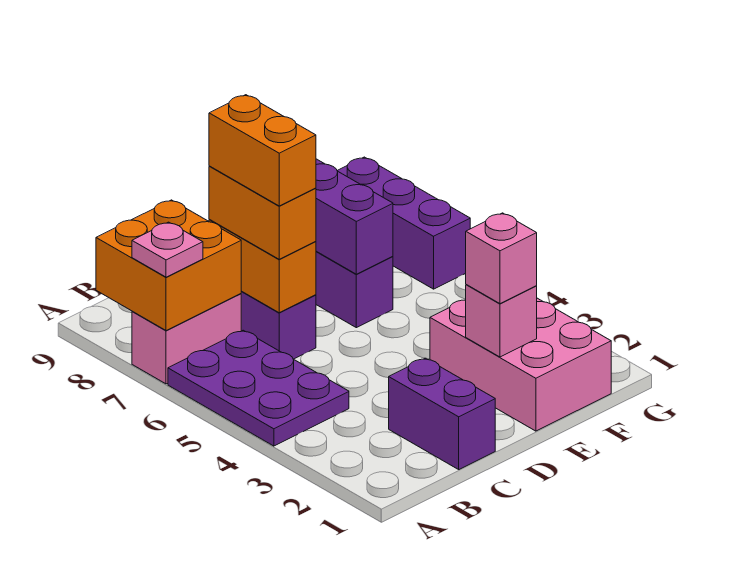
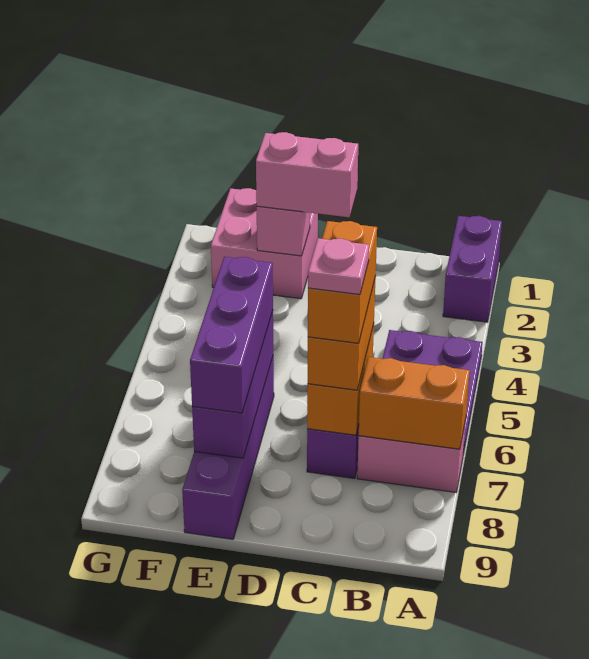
orange brick A7:B8 level 2 -> orange brick A7:B7 level 2
pink plate A7 level 3 -> pink plate C7 level 5
purple brick C1:C2 level 1 -> purple brick A1:A2 level 1
pink brick E1:F3 level 1 -> pink brick E1:F2 level 1
pink brick E2 level 3 -> pink brick D2:E2 level 3
purple brick G6:G8 level 1 -> purple brick E6:E8 level 3

